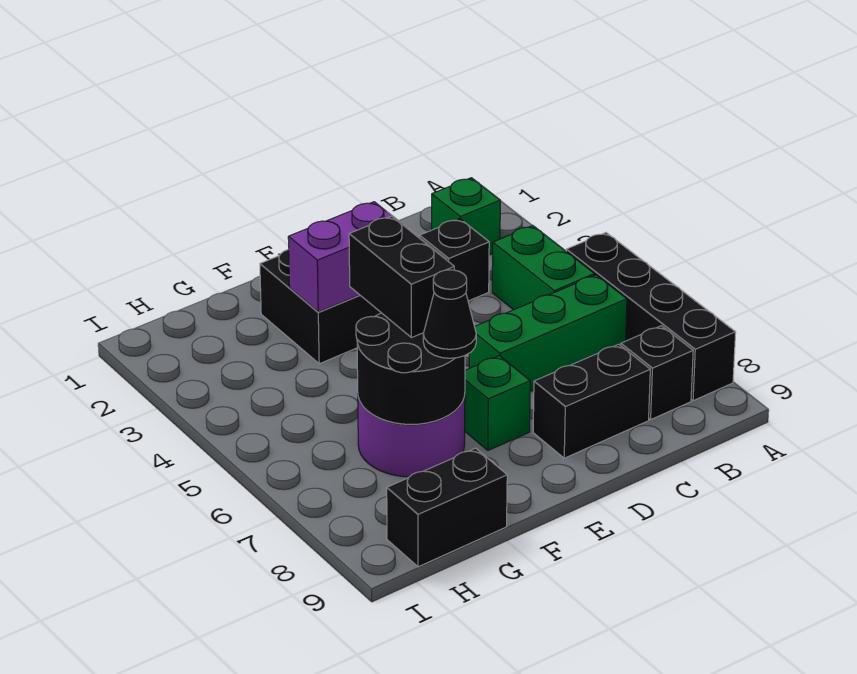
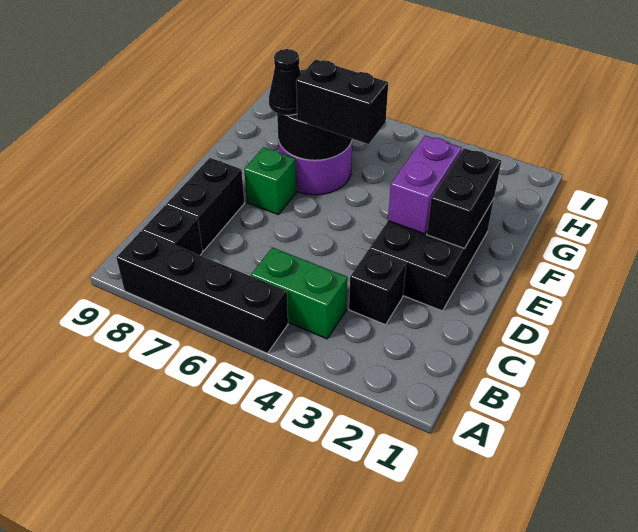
green brick B2 level 1 -> none
green brick B6:D6 level 1 -> none
black brick G9:H9 level 1 -> black brick E2:F2 level 2

